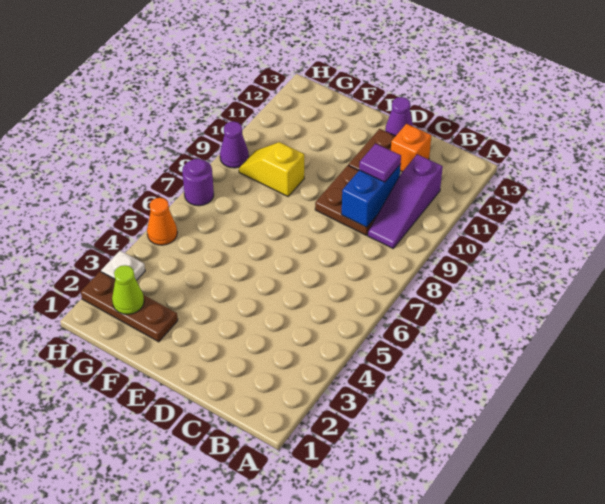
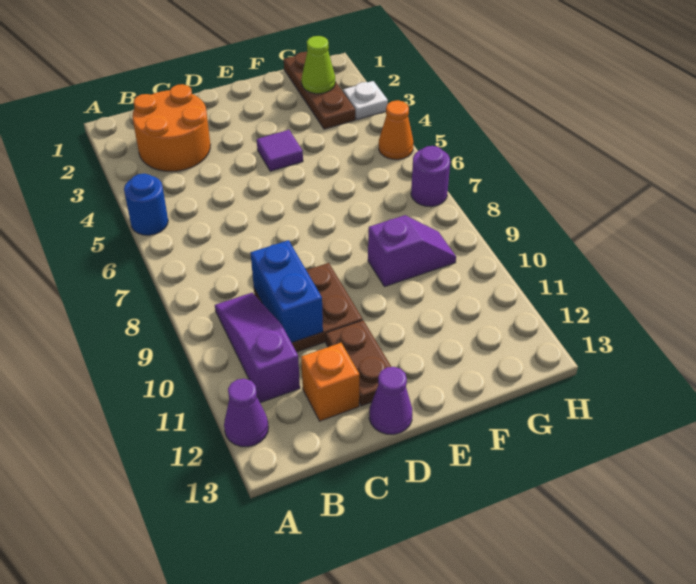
none -> blue round brick A5 level 1
none -> orange round brick B2:C3 level 1
purple tile C10 level 3 -> purple tile E4 level 1
brown plate F2:H2 level 1 -> brown plate G1:G3 level 1
yellow slope F9:G9 level 1 top F -> purple slope F9:G9 level 1 top F
purple cone H9 level 1 -> purple cone A12 level 1

